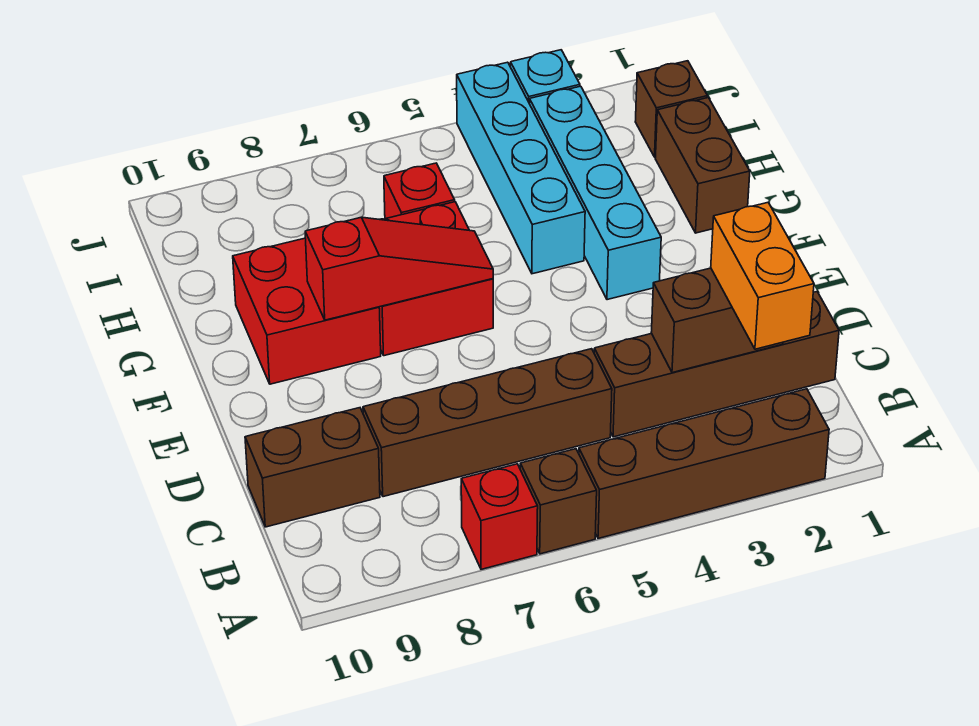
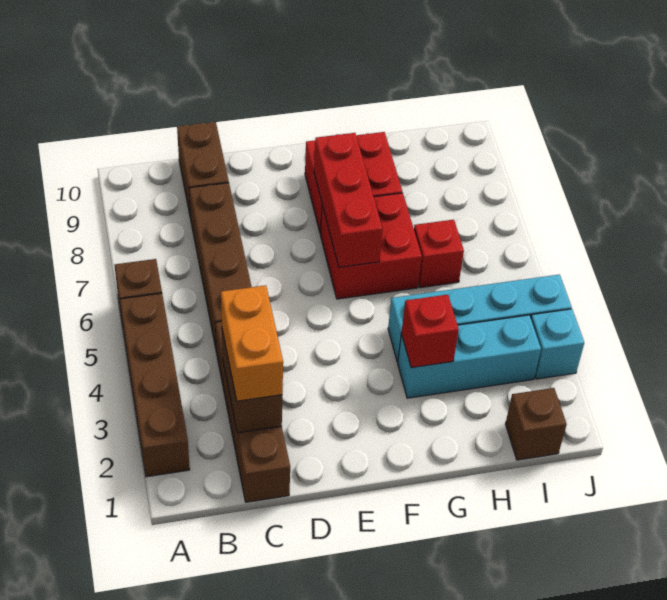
red brick A7 level 1 -> red brick G3 level 2
orange brick B2:C2 level 3 -> orange brick C2:C3 level 3
cyan brick F3:I3 level 1 -> cyan brick G3:I3 level 1
red slope F6:F8 level 2 top 8 -> red brick F6:F8 level 2
brown brick G1:H1 level 1 -> none

